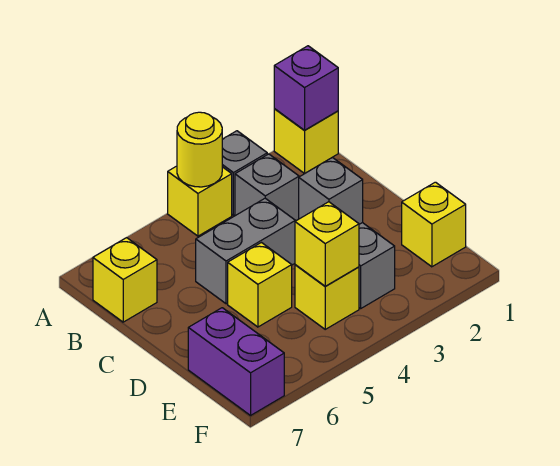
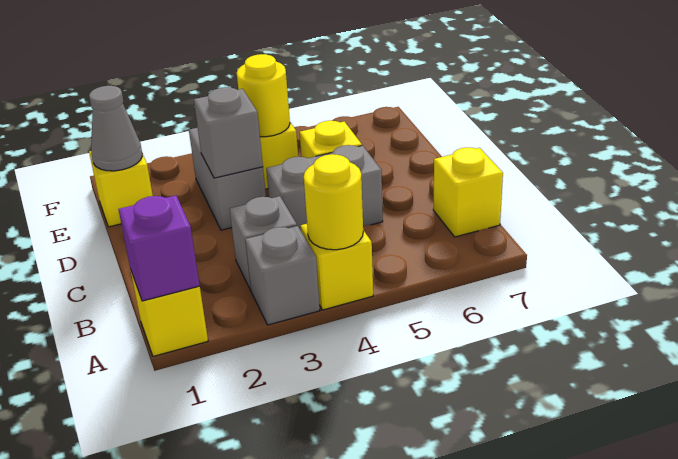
none -> grey cone E1 level 2
yellow brick E4 level 2 -> yellow round brick E4 level 2
purple brick E7:F7 level 1 -> none

